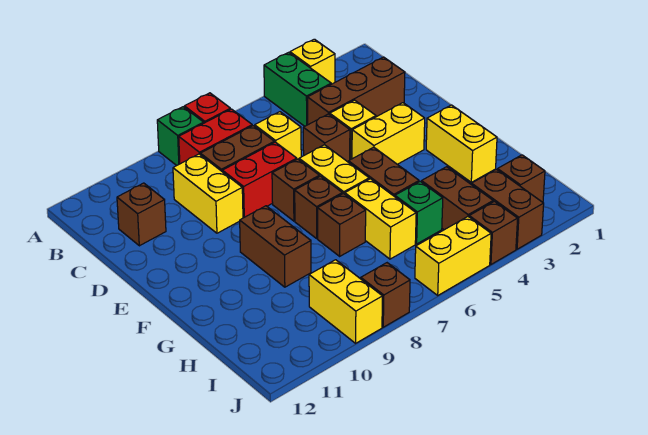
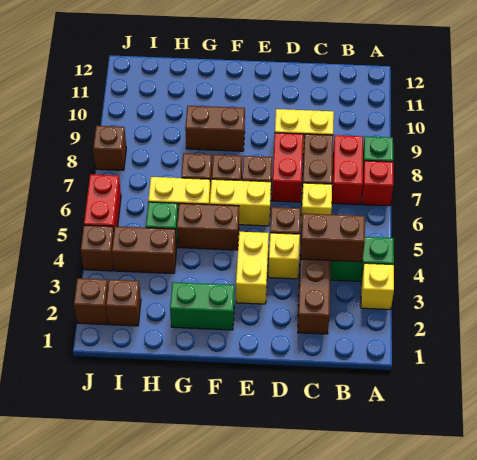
brown brick C11 level 1 -> brown brick J2 level 1
yellow brick F2:G2 level 1 -> green brick F2:G2 level 1
brown brick I3:J3 level 1 -> brown brick B4:C4 level 2
yellow brick I9:J9 level 1 -> none
yellow brick J5:J6 level 1 -> red brick J5:J6 level 1

